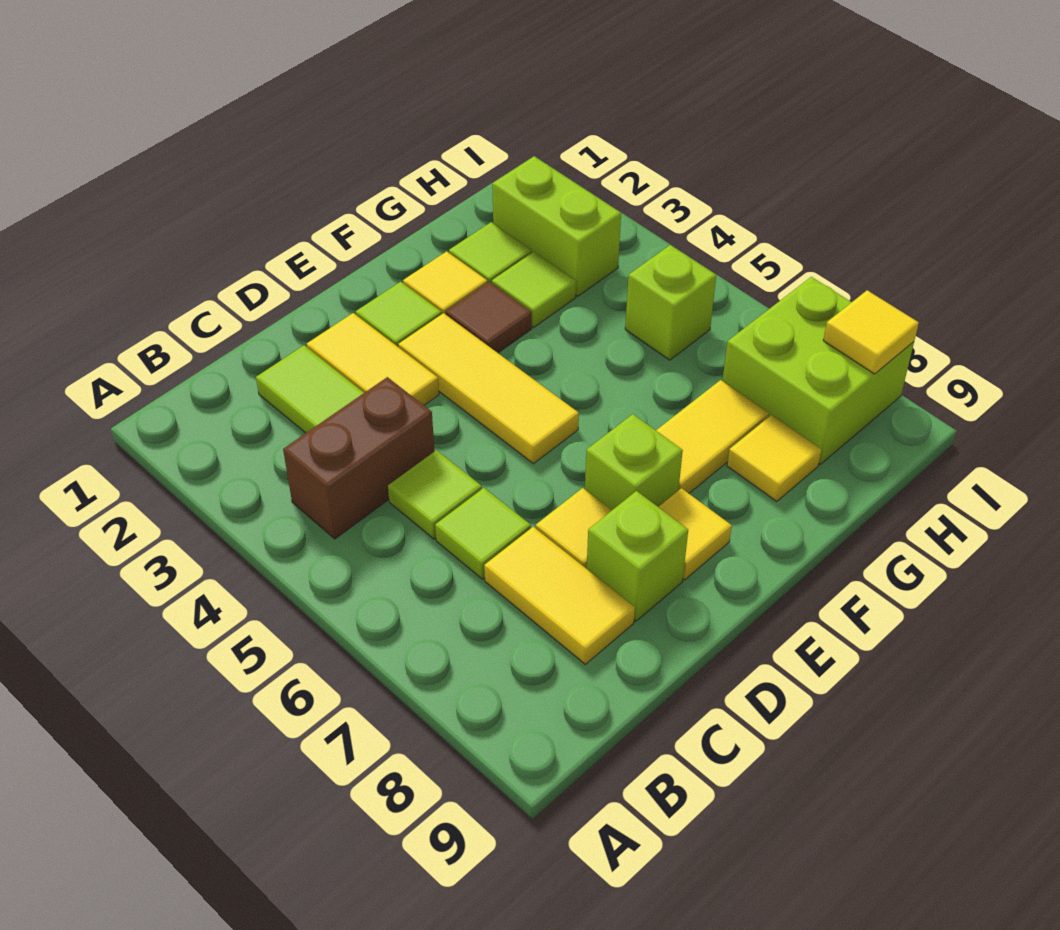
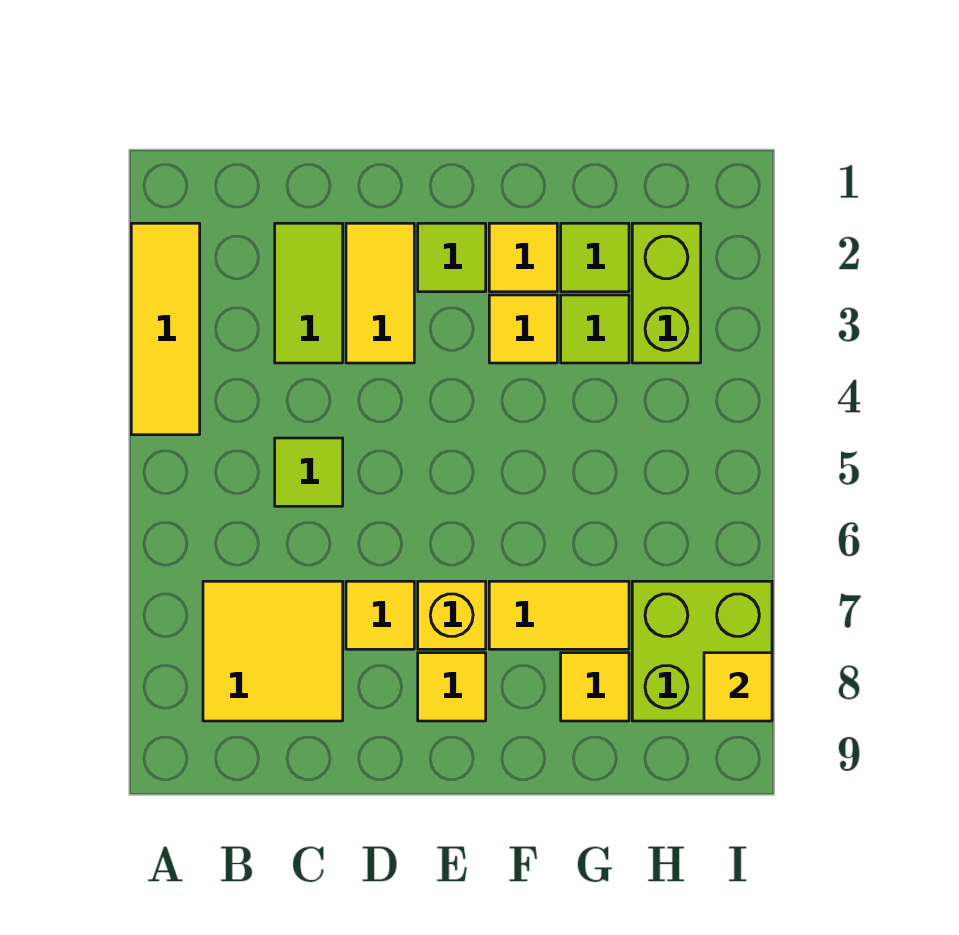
brown brick B4:C4 level 1 -> none
lime tile C6 level 1 -> none
yellow tile C7:C8 level 1 -> yellow tile B7:C8 level 1
lime brick D8 level 1 -> none
yellow tile E3:E5 level 1 -> yellow tile A2:A4 level 1
lime brick E7 level 1 -> yellow brick E7 level 1
brown tile F3 level 1 -> yellow tile F3 level 1
lime brick H5 level 1 -> none

